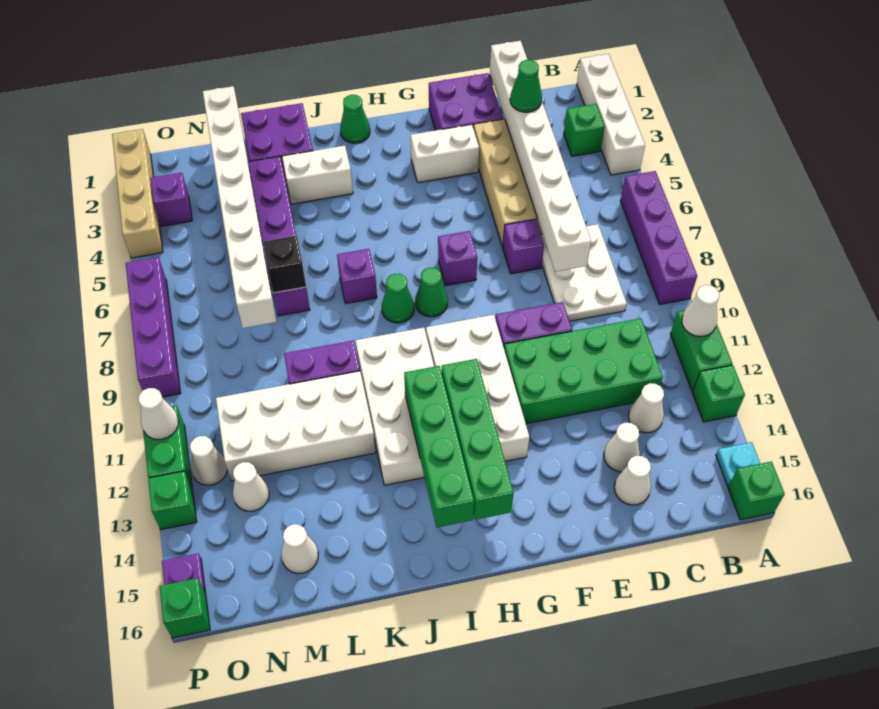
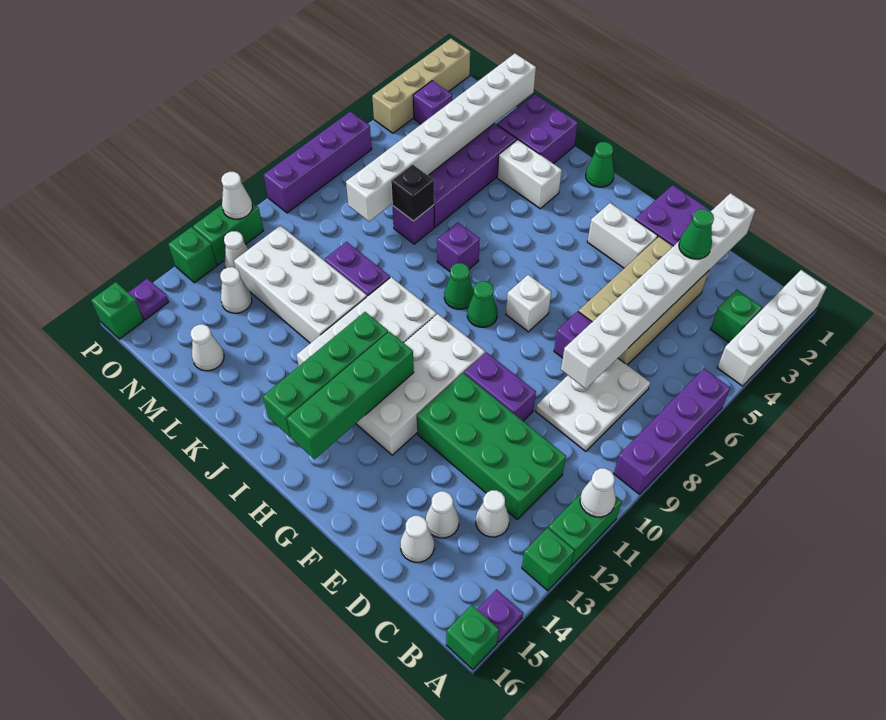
cyan plate A15 level 1 -> purple plate A15 level 1
purple brick G7 level 1 -> white brick G7 level 1

